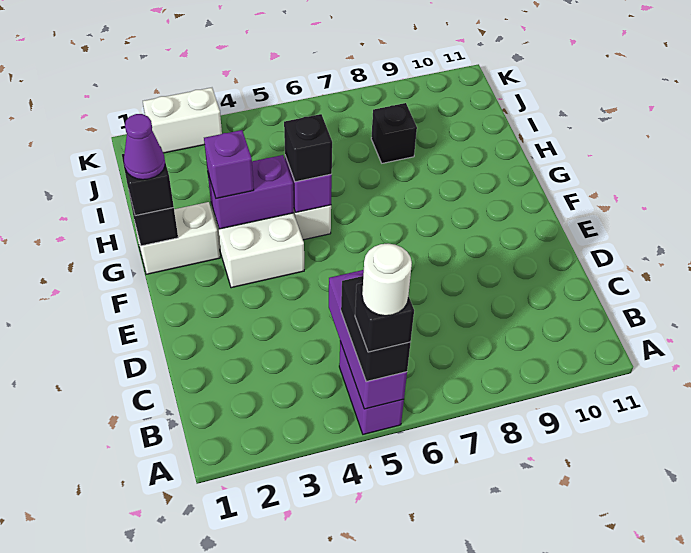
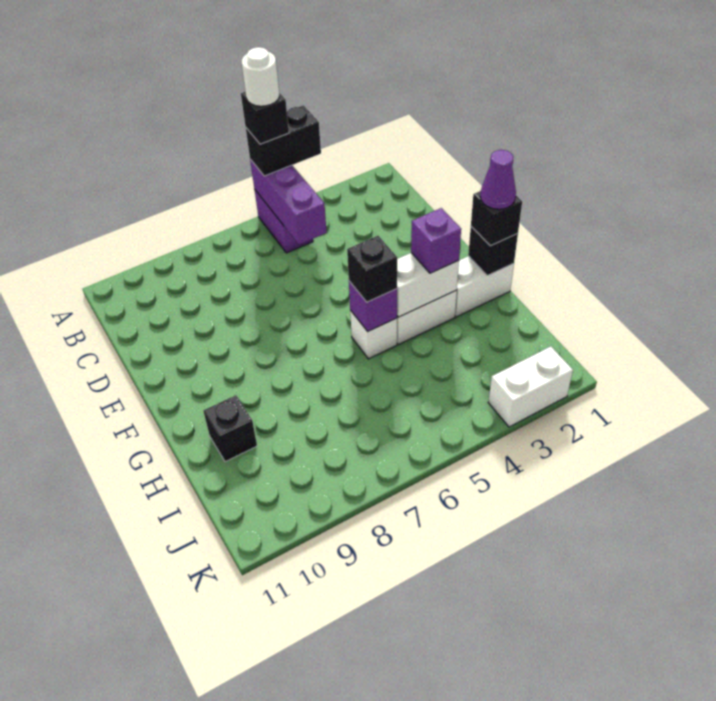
black brick A5:B5 level 3 -> black brick A4:A5 level 3
purple brick G3:G4 level 2 -> white brick G3:G4 level 2
black brick I8 level 1 -> black brick H10 level 1

